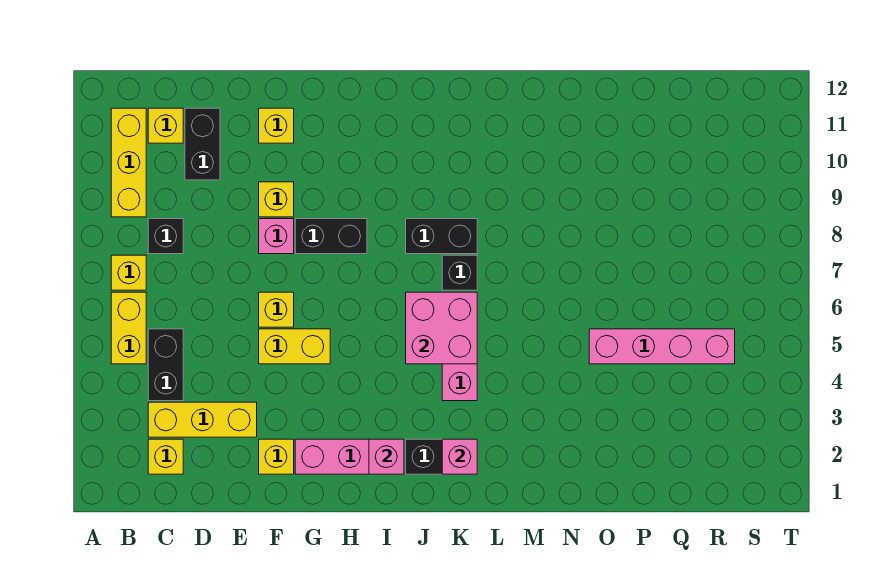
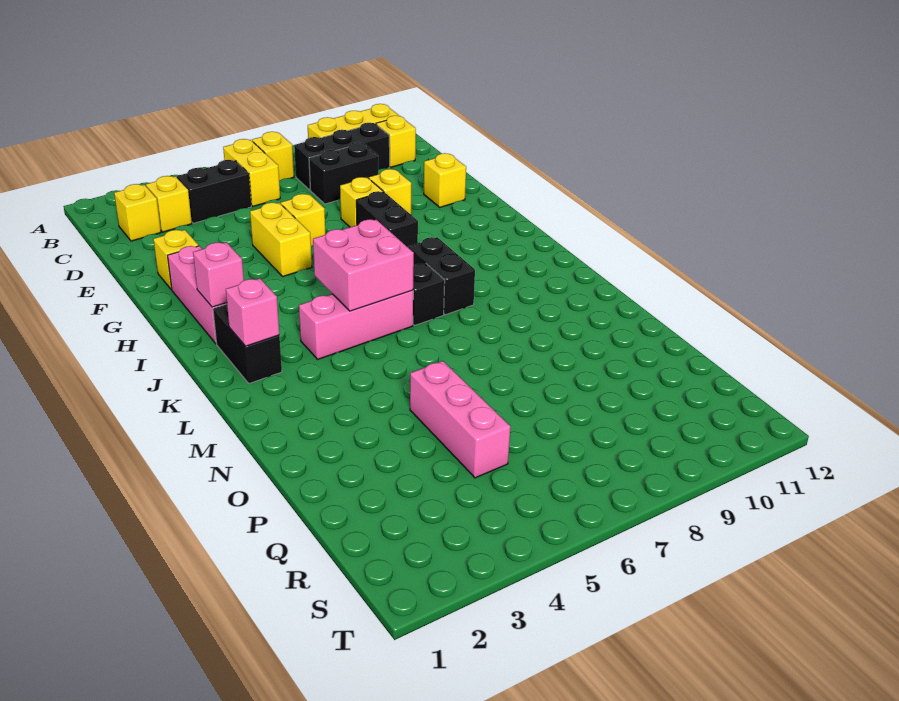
yellow brick B5:B6 level 1 -> yellow brick B6:C6 level 1
yellow brick C3:E3 level 1 -> yellow brick C3 level 1
black brick C8 level 1 -> black brick C8:C10 level 1
black brick D10:D11 level 1 -> black brick D8:D9 level 1
pink brick F8 level 1 -> yellow brick F8 level 1
pink brick O5:R5 level 1 -> pink brick O5:Q5 level 1

